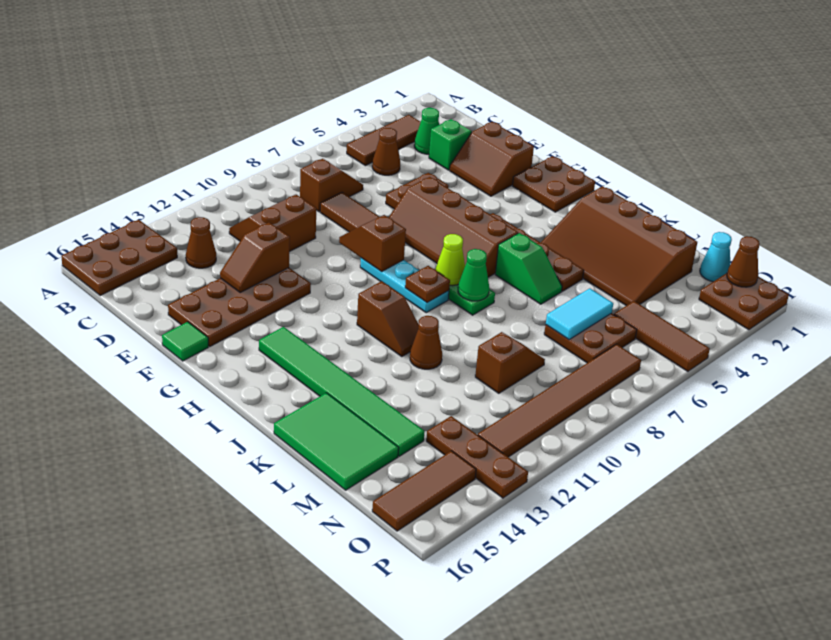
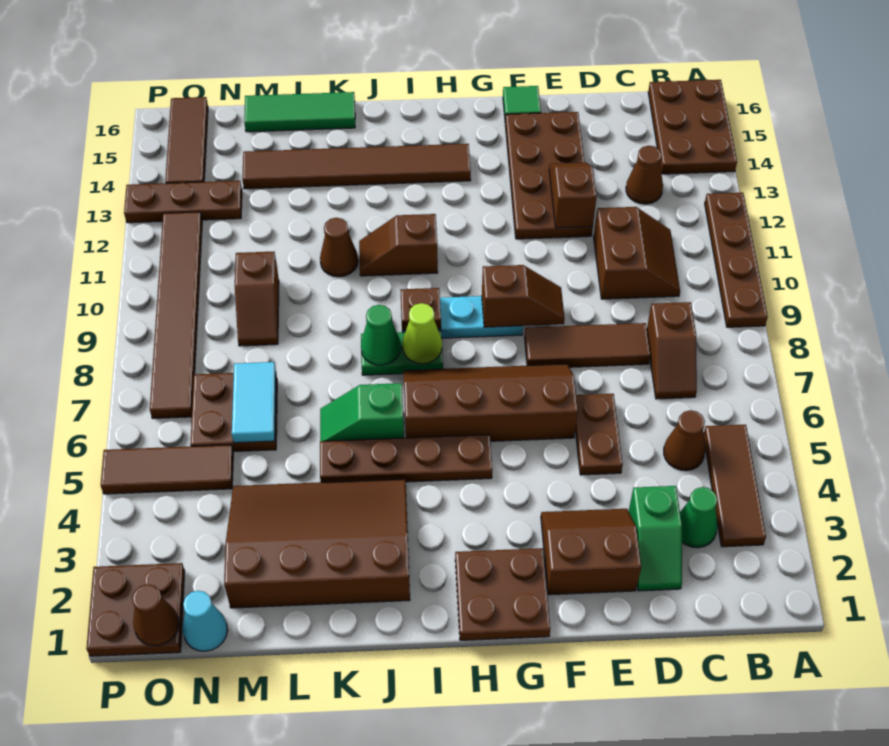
none -> brown plate A9:A12 level 1
green tile H14:M14 level 1 -> brown tile H14:M14 level 1
green tile K15:M16 level 1 -> green tile K16:M16 level 1

